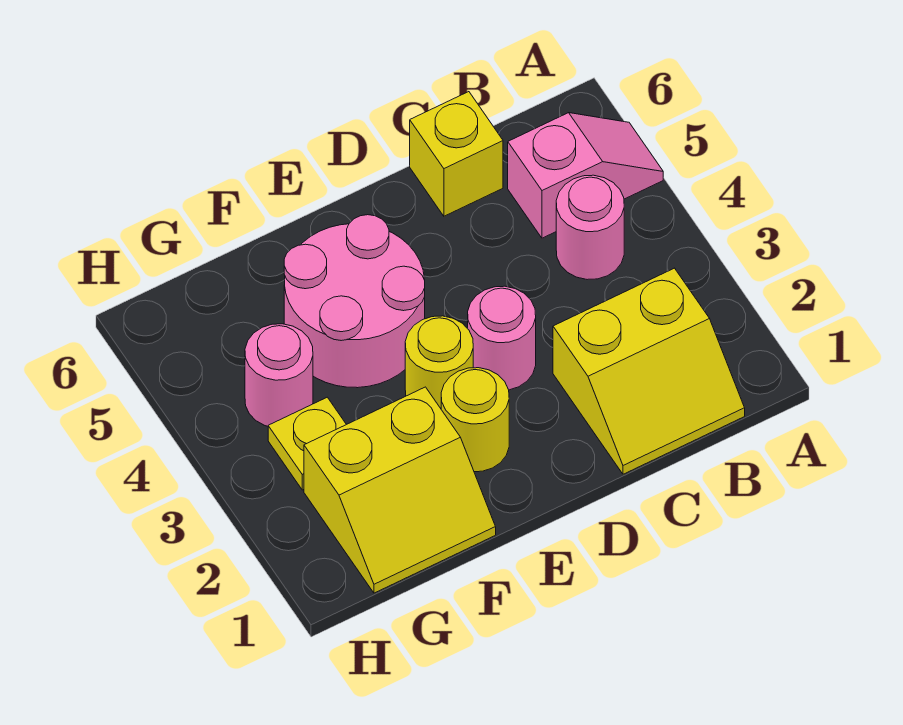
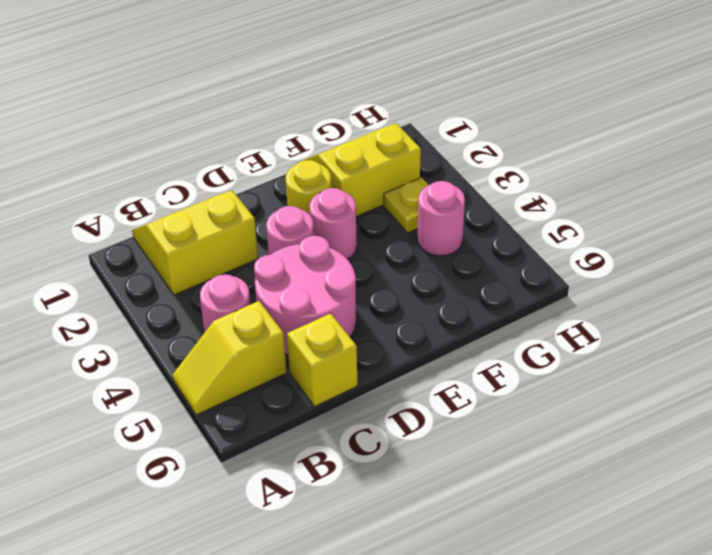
pink slope A5:B5 level 1 top B -> yellow slope A5:B5 level 1 top B
yellow round brick E3 level 1 -> pink round brick E3 level 1
pink round brick E4:F5 level 1 -> pink round brick C4:D5 level 1

